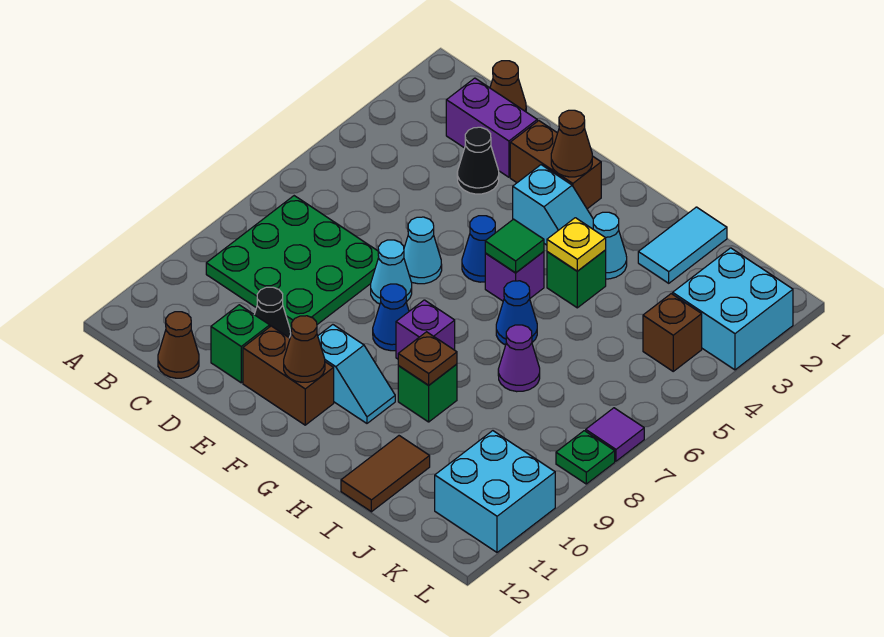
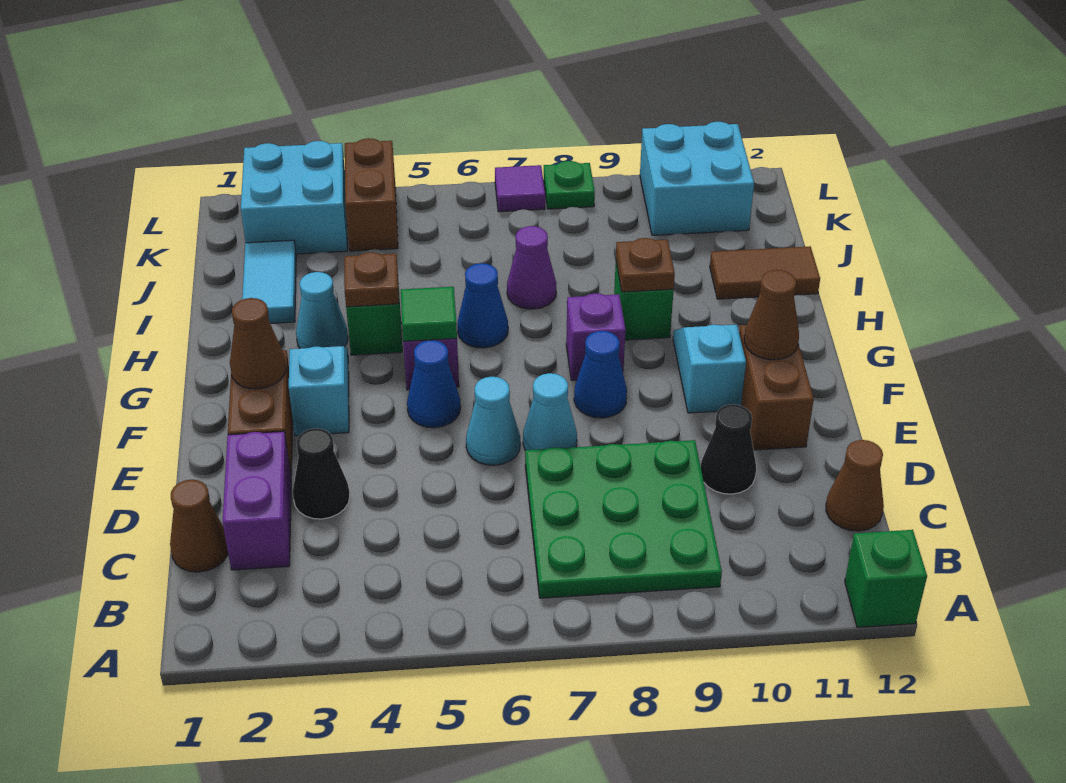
green brick D11 level 1 -> green brick A12 level 1
yellow plate H4 level 2 -> brown plate H4 level 2
cyan tile I1:I2 level 1 -> cyan tile I2:J2 level 1
brown brick K4 level 1 -> brown brick K4:L4 level 1

